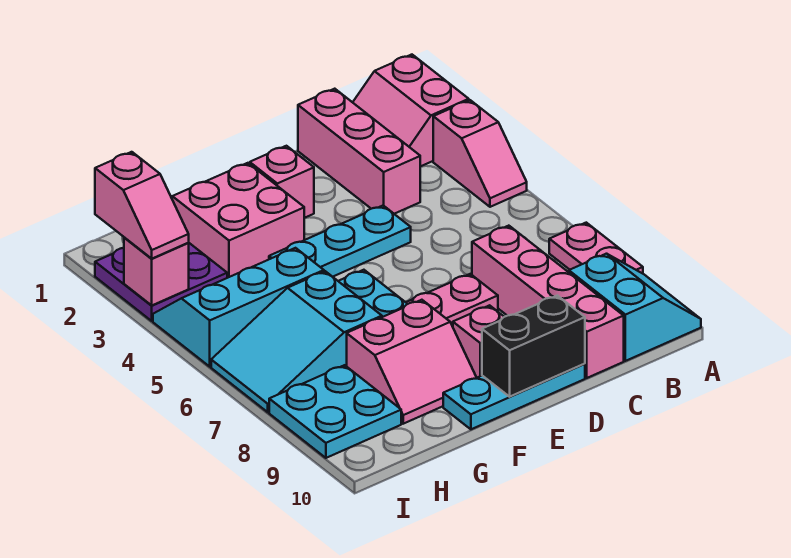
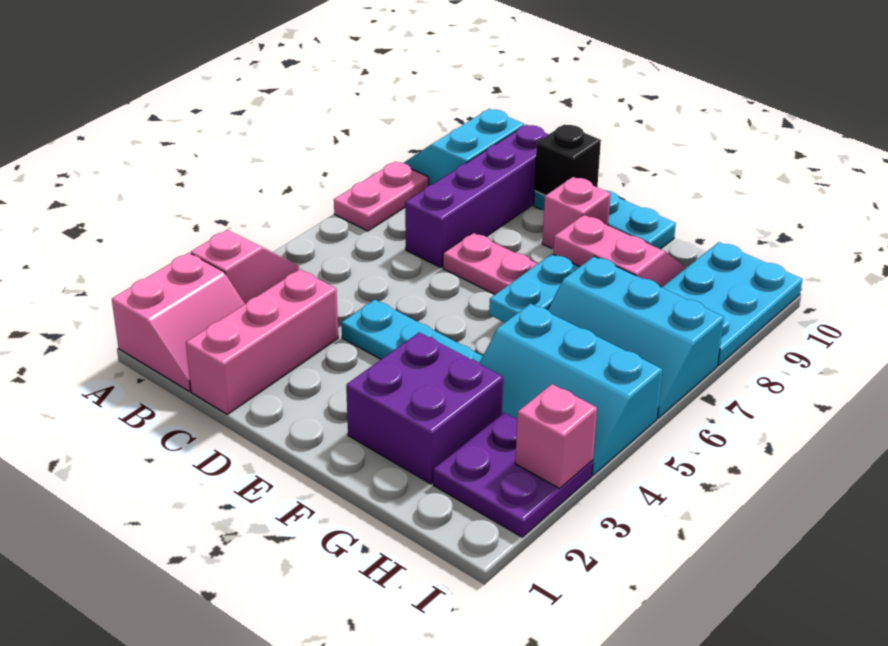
pink brick C7:C10 level 1 -> purple brick C7:C10 level 1
black brick D10:E10 level 2 -> black brick D10 level 2
pink brick E2 level 1 -> none
pink brick F2:G3 level 1 -> purple brick F2:G3 level 1
cyan slope G6:I7 level 1 top G -> cyan slope G6:I7 level 1 top 7
cyan plate H8:I9 level 1 -> cyan plate H8:I10 level 1
pink slope I2:I3 level 3 top 2 -> none

